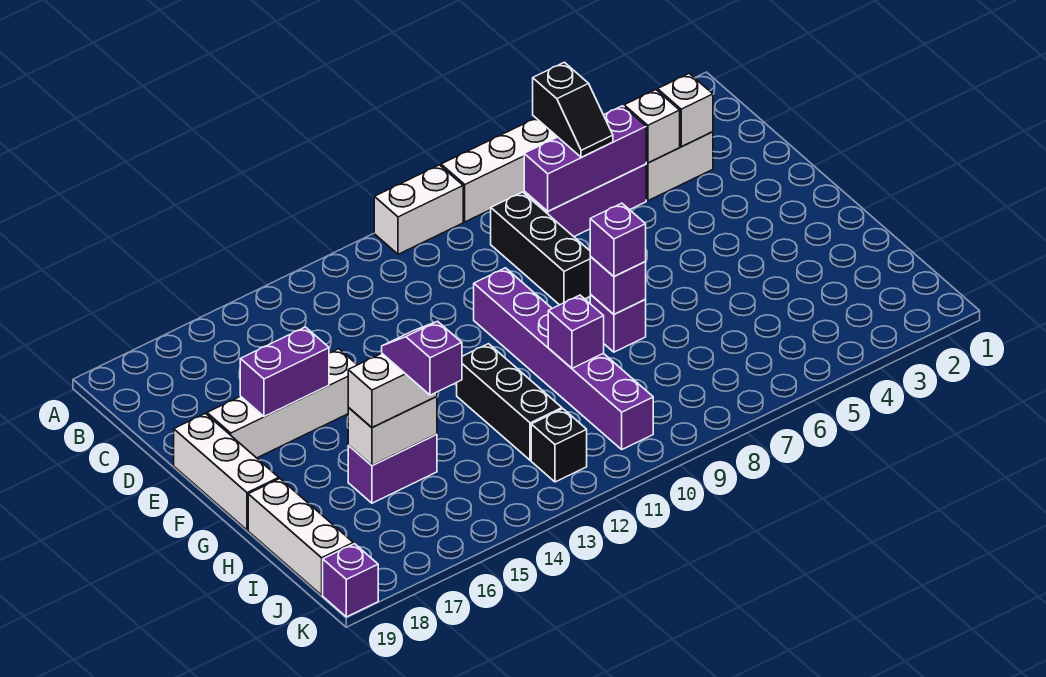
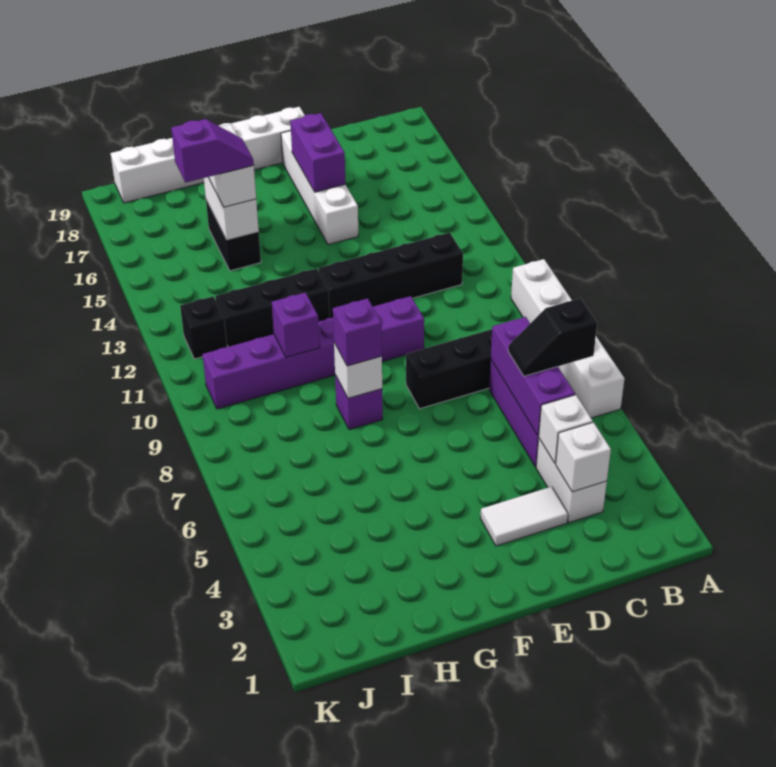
none -> black brick C12:F12 level 1
none -> white tile D3:E3 level 1
purple brick G8 level 2 -> white brick G8 level 2
purple brick H15:H16 level 1 -> black brick H15:H16 level 1
purple brick K19 level 1 -> none

